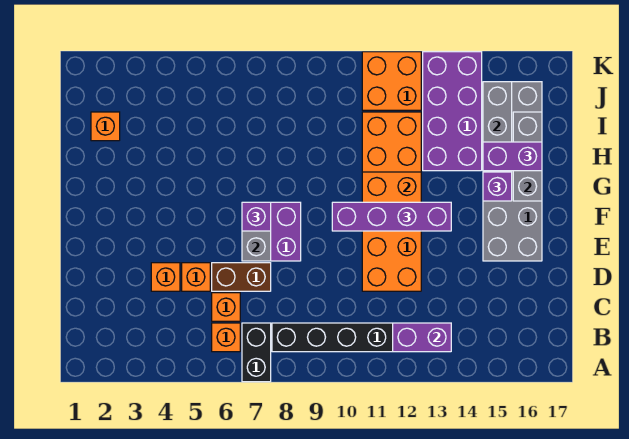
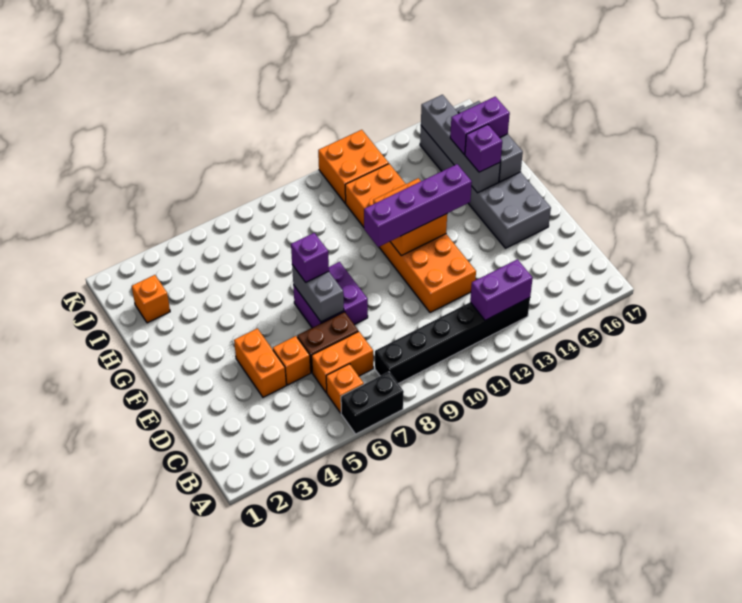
black brick A7:B7 level 1 -> black brick A6:A7 level 1
orange brick C6 level 1 -> orange brick C6:C7 level 1
orange brick D4 level 1 -> orange brick D4:E4 level 1
purple brick H13:K14 level 1 -> none

